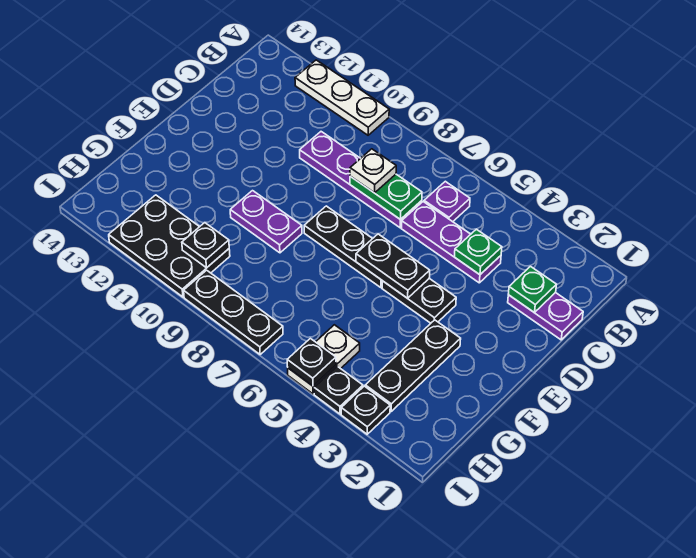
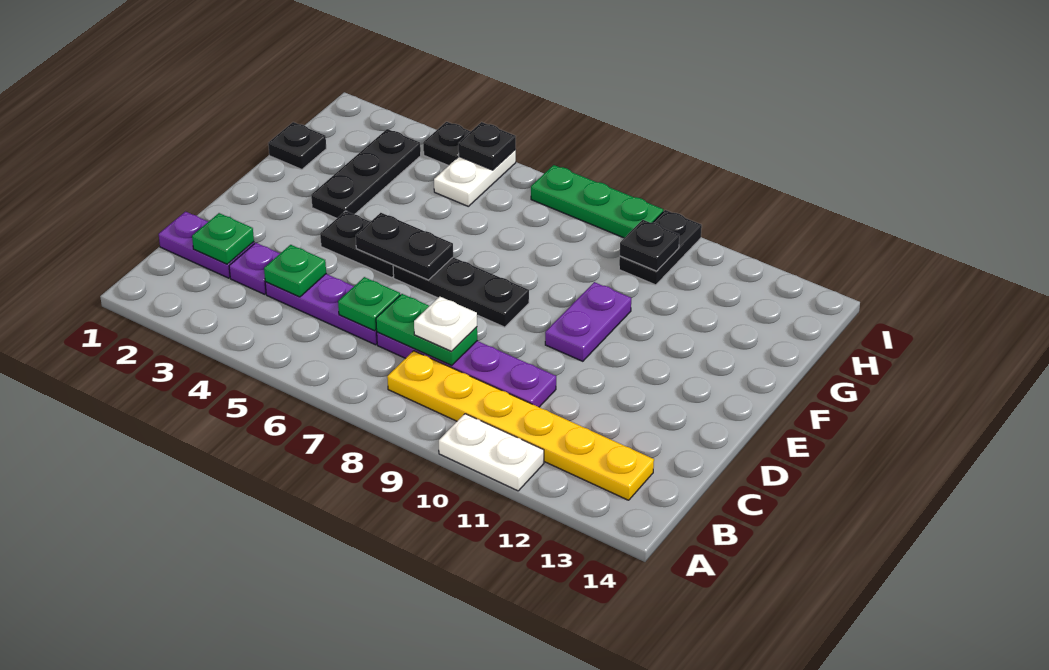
white plate A10:A12 level 1 -> white plate A10:A11 level 1
purple plate B6 level 1 -> purple plate C3 level 1
none -> yellow plate B8:B13 level 1
none -> green plate C6 level 2
purple plate F9:F10 level 1 -> purple plate E10:F10 level 1
black plate H10:I12 level 1 -> black plate H10:I10 level 1
black plate I3 level 1 -> black plate G1 level 1
black plate I7:I9 level 1 -> green plate I7:I9 level 1

